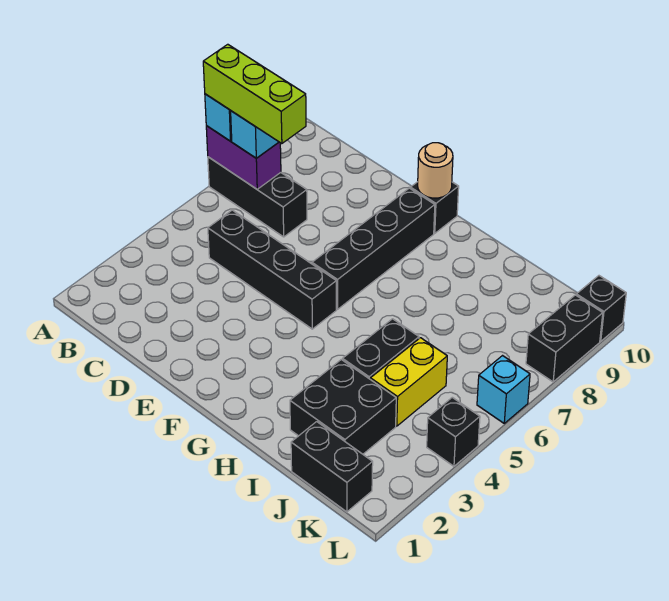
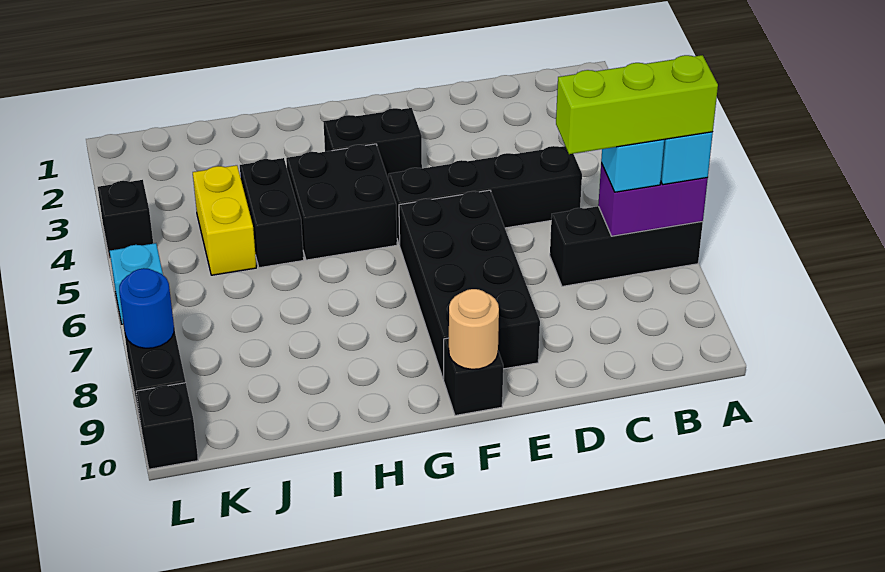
black brick F6:F9 level 1 -> black brick E6:F9 level 1
black brick I2:J3 level 1 -> black brick G4:H5 level 1
black brick J1:K1 level 1 -> black brick F3:G3 level 1
none -> blue round brick L8 level 2

